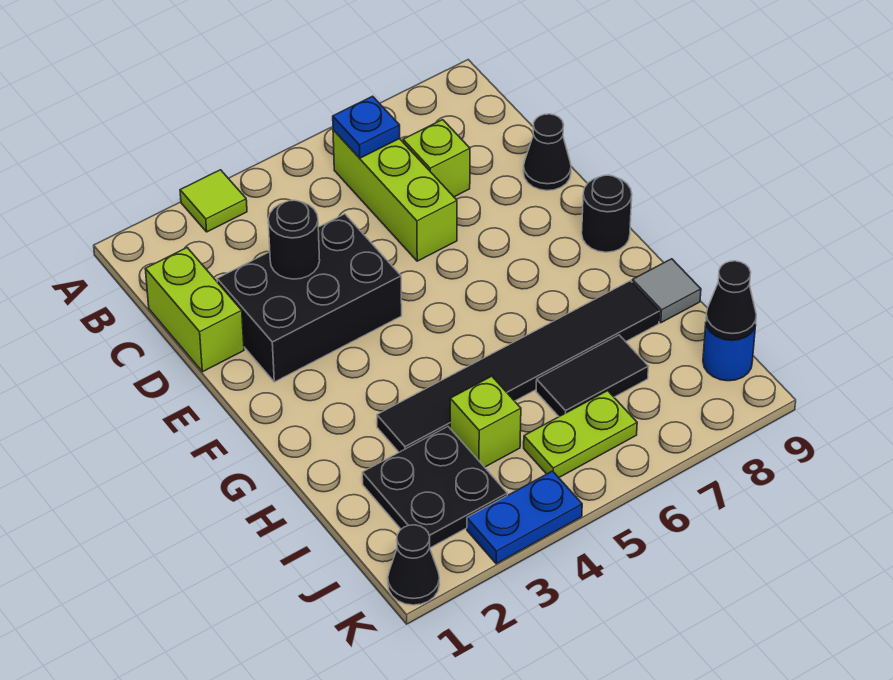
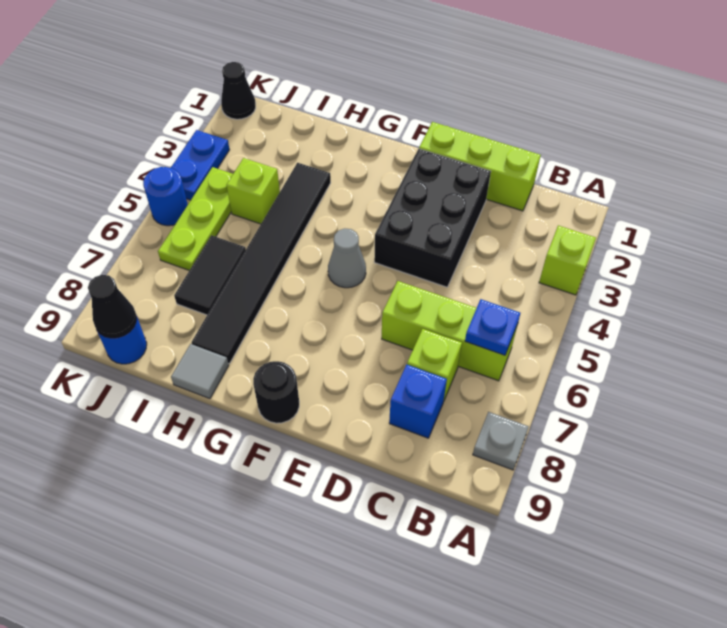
lime tile A3 level 1 -> lime brick A3 level 1
none -> grey plate A8 level 1
lime brick C1:D1 level 1 -> lime brick C1:E1 level 1
none -> blue brick C8 level 1
black round brick D3 level 2 -> none
black cone D9 level 1 -> none
none -> grey cone F5 level 1
black plate I2:J3 level 1 -> none
lime plate J5:J6 level 1 -> lime plate J4:J6 level 1
none -> blue round brick K5 level 1

